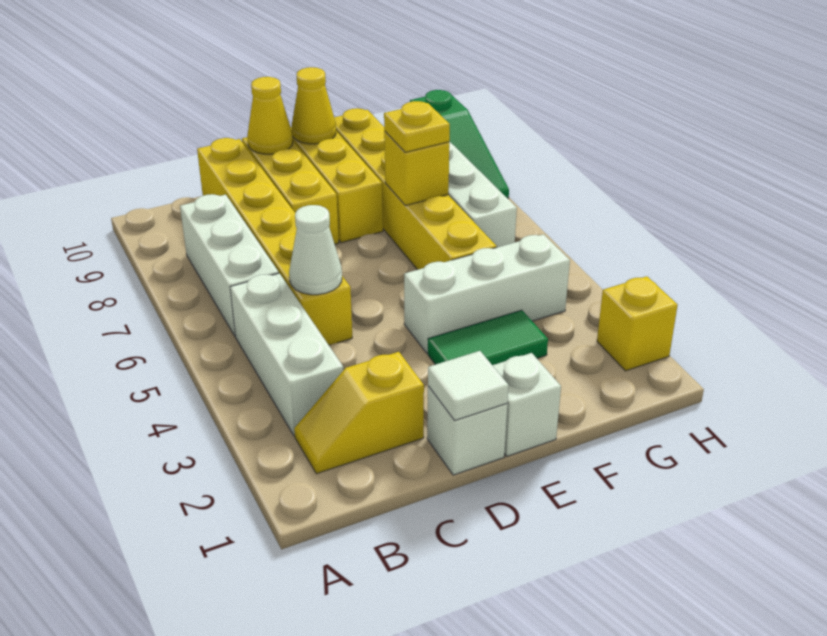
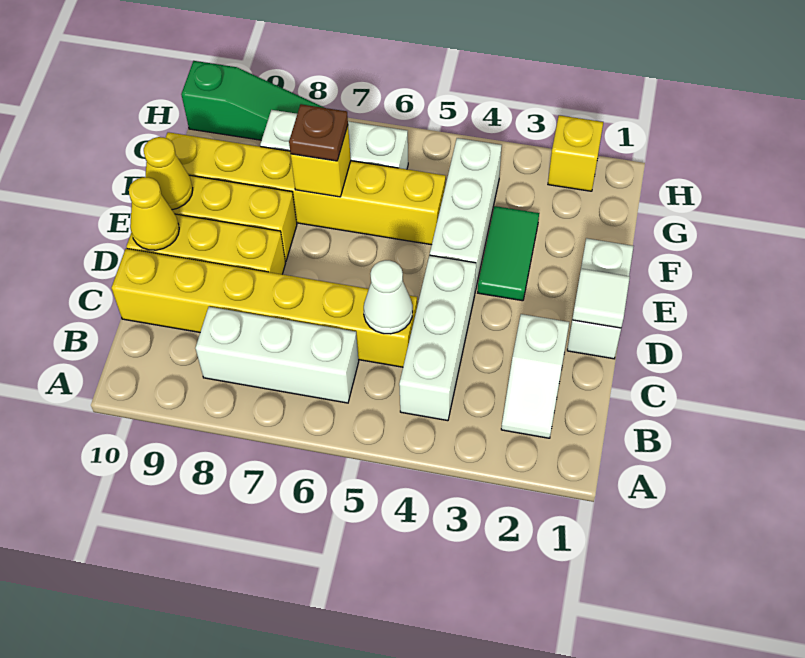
yellow slope B2:C2 level 1 top C -> white slope B2:C2 level 1 top C
white brick B3:B5 level 1 -> white brick B4:D4 level 1
yellow plate F7 level 3 -> brown plate F7 level 3

